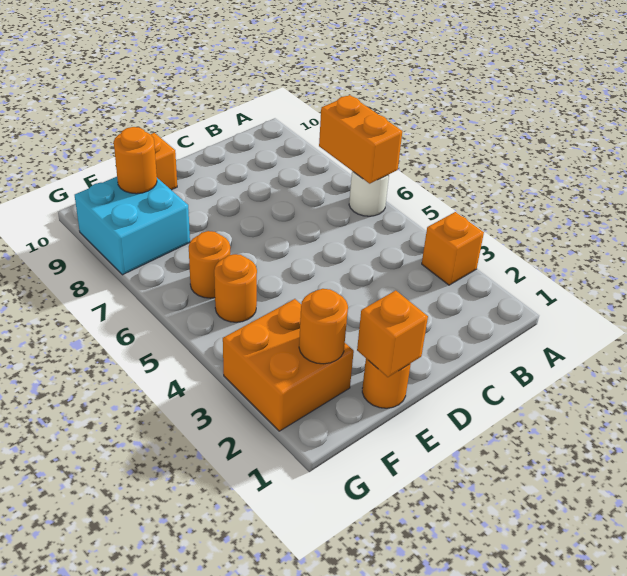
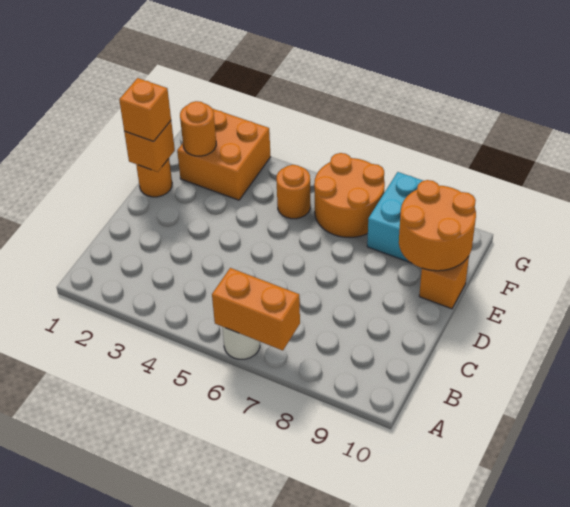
orange brick A3 level 1 -> orange brick E1 level 3
orange round brick F6 level 1 -> orange round brick F6:G7 level 1
orange round brick F9 level 2 -> orange round brick E9:F10 level 2

